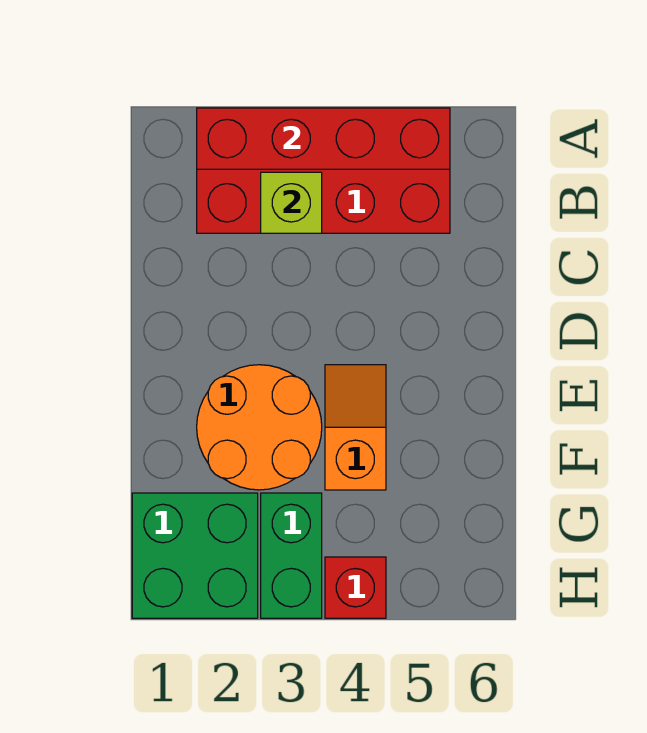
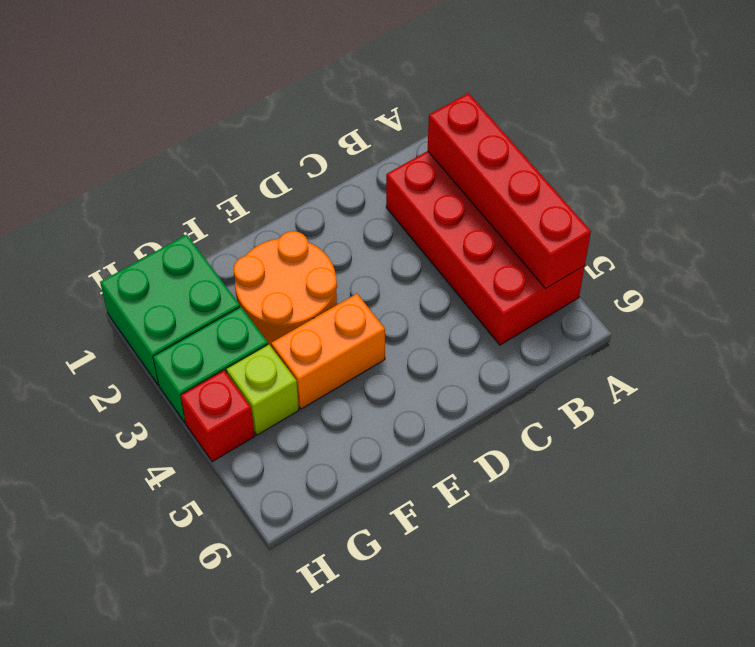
lime brick B3 level 2 -> lime brick G4 level 1
orange slope E4:F4 level 1 top F -> orange brick E4:F4 level 1

